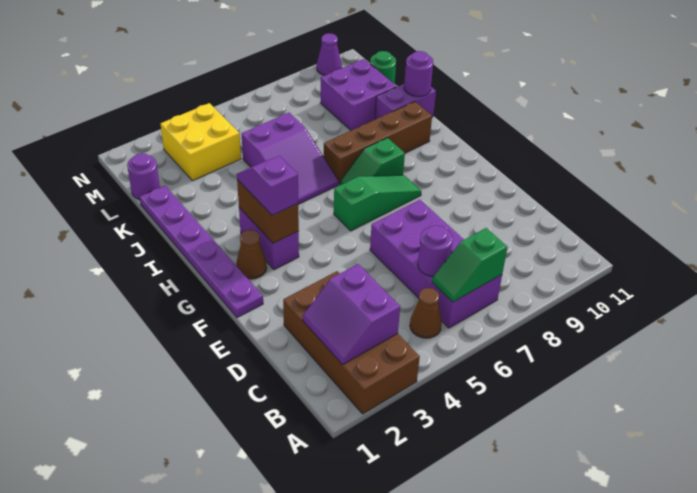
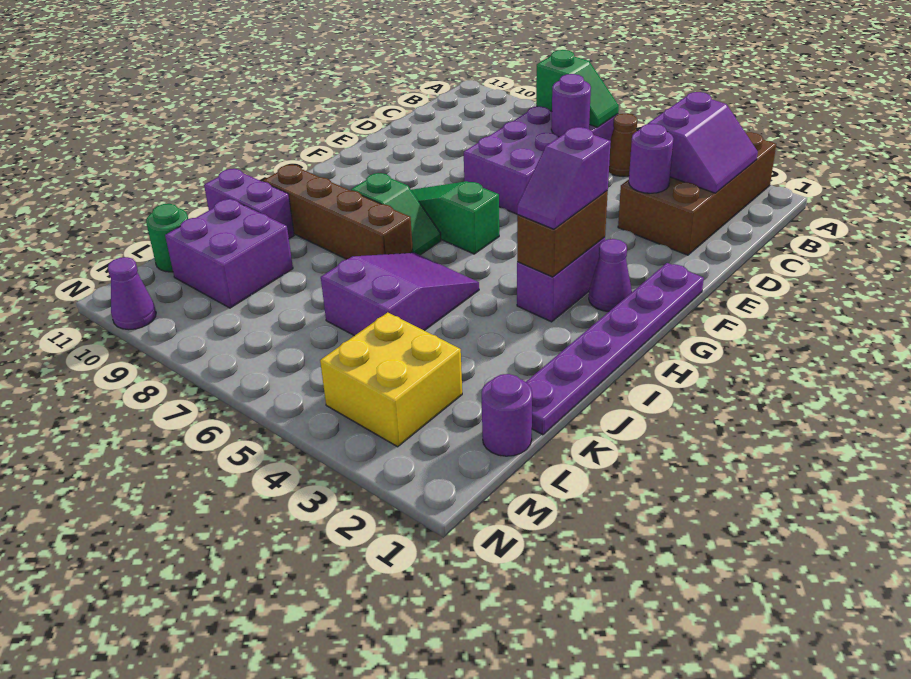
brown cone G2 level 1 -> purple cone G2 level 1
purple round brick J11 level 2 -> purple round brick D3 level 2

